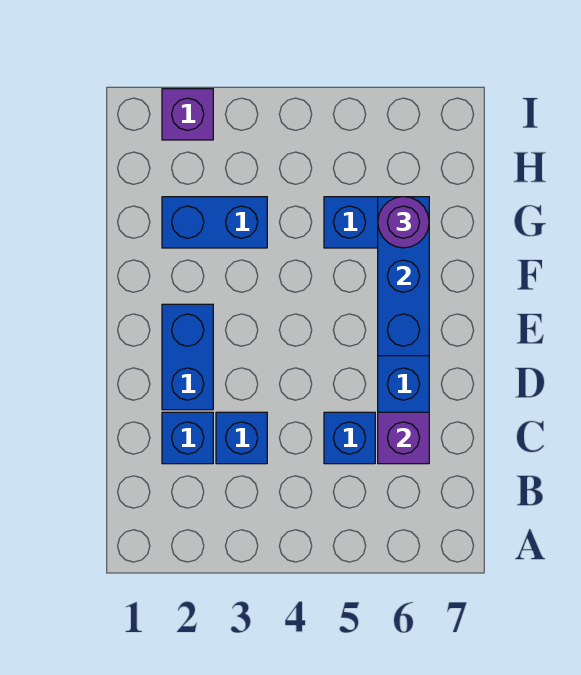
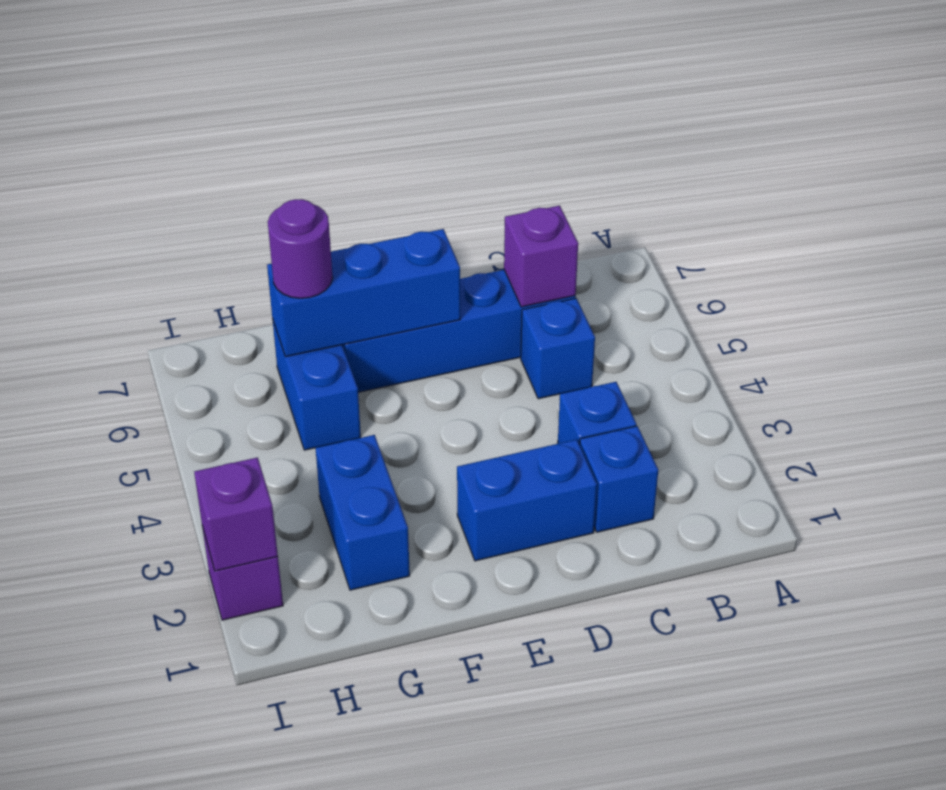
none -> purple brick I2 level 2

